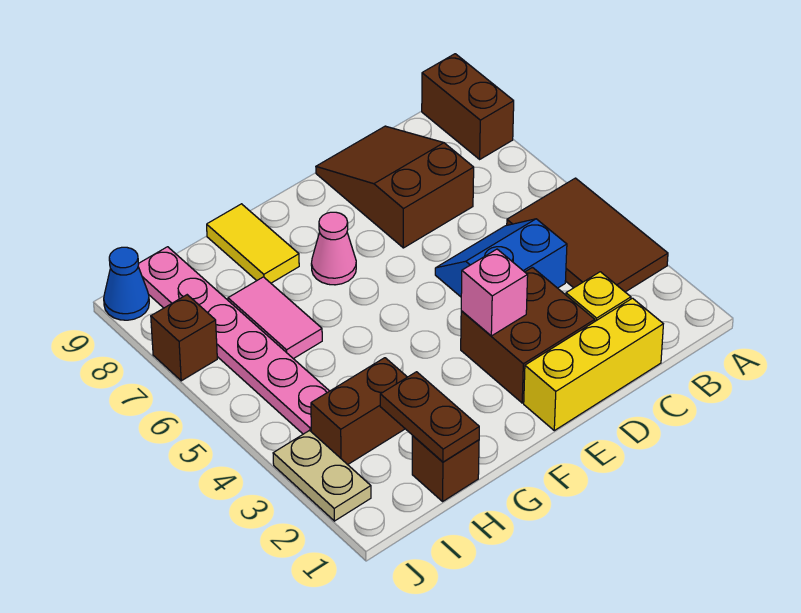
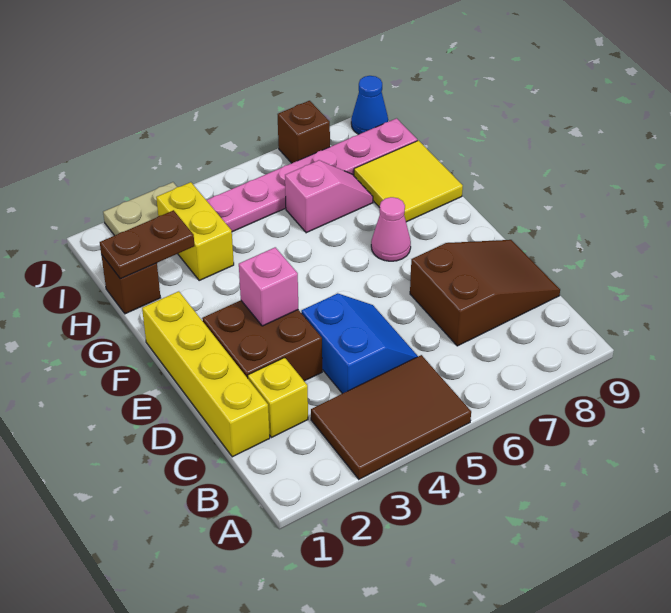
brown brick A8:A9 level 1 -> none
yellow brick C1:E1 level 1 -> yellow brick C1:F1 level 1
yellow tile G8:G9 level 1 -> yellow tile G8:H9 level 1
brown brick H3:I3 level 1 -> yellow brick H3:I3 level 1
pink tile H6:H7 level 1 -> pink slope H6:H7 level 1 top 6

